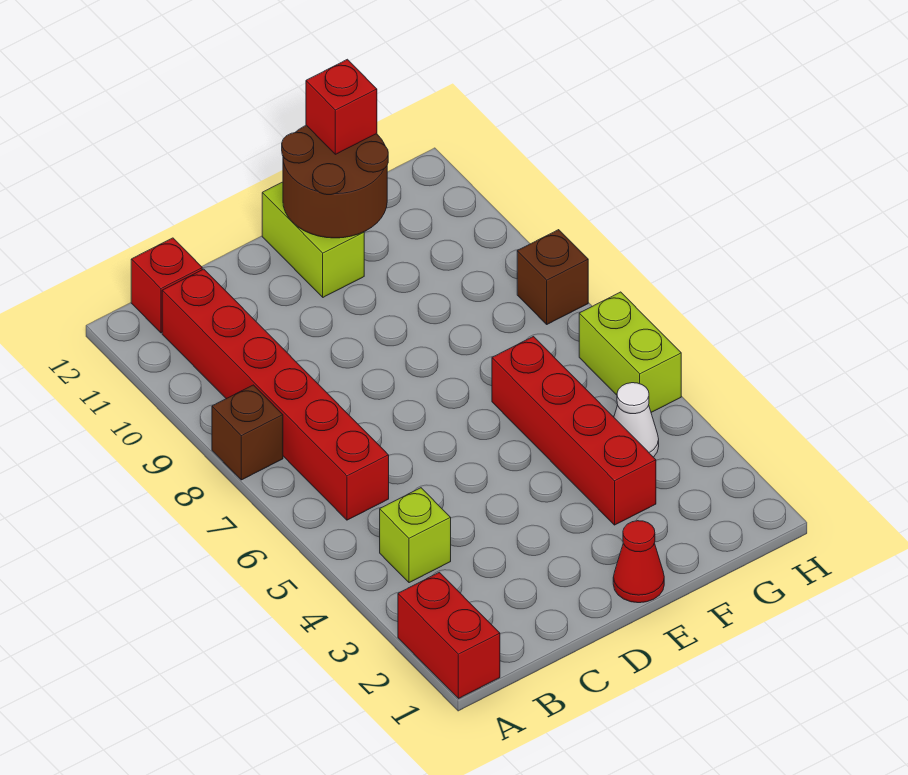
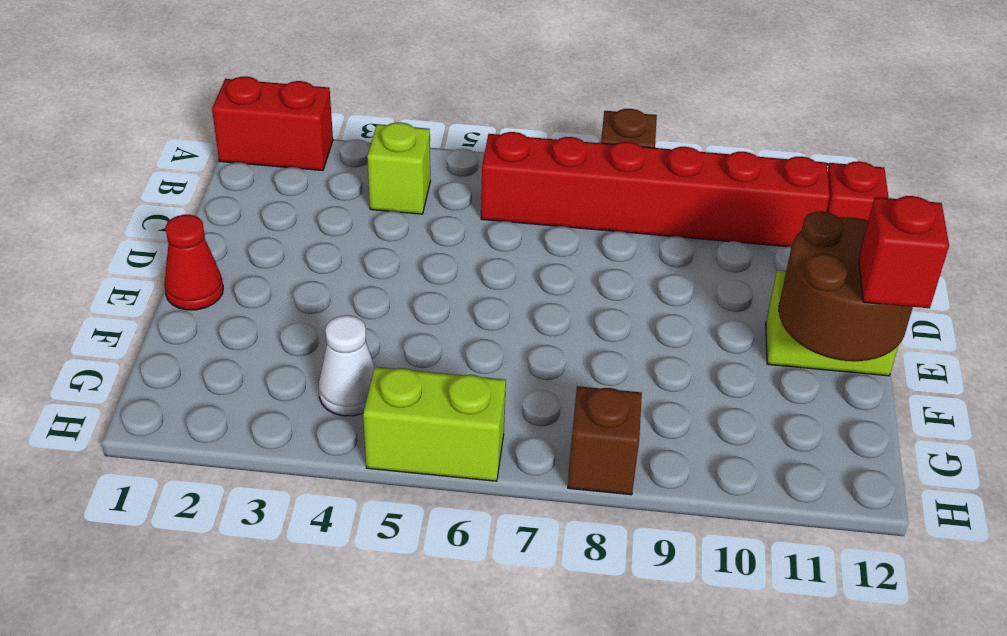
red brick F3:F6 level 1 -> none

